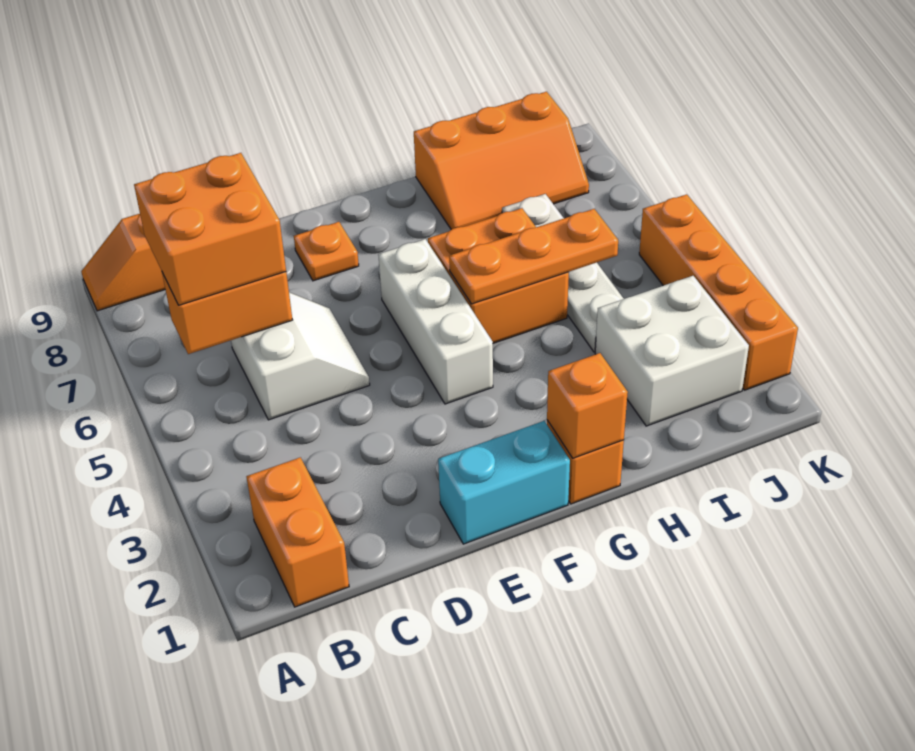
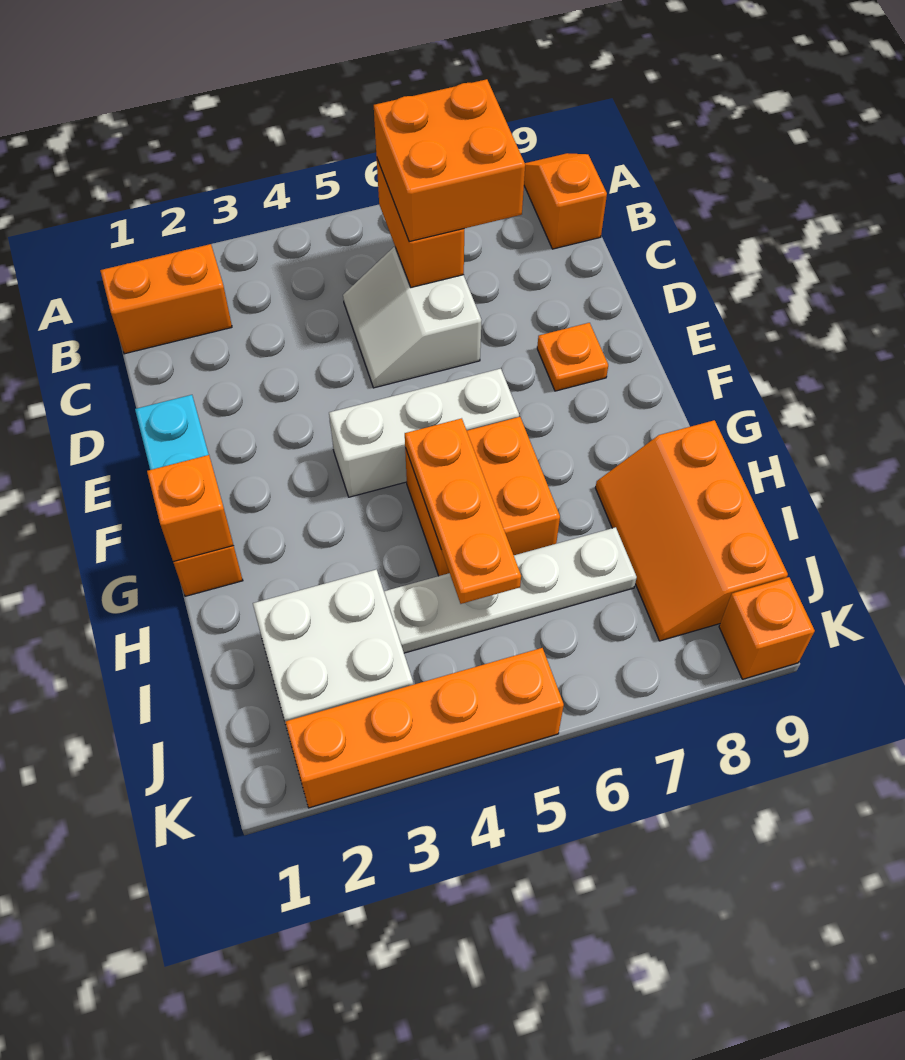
white slope C5:D6 level 1 top C -> white slope C5:D6 level 1 top 6
none -> orange brick K9 level 1

